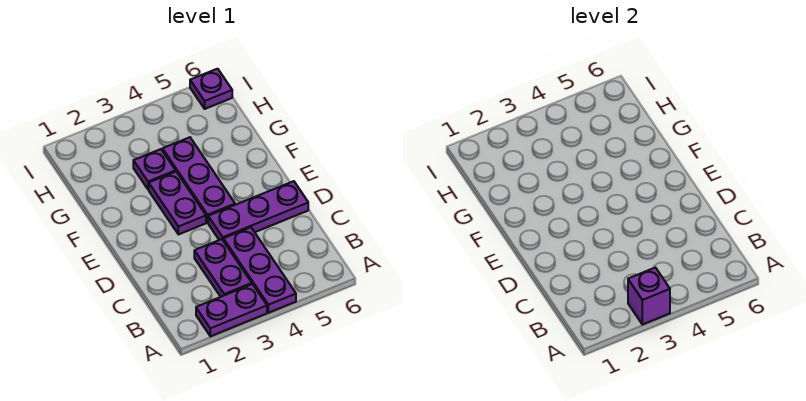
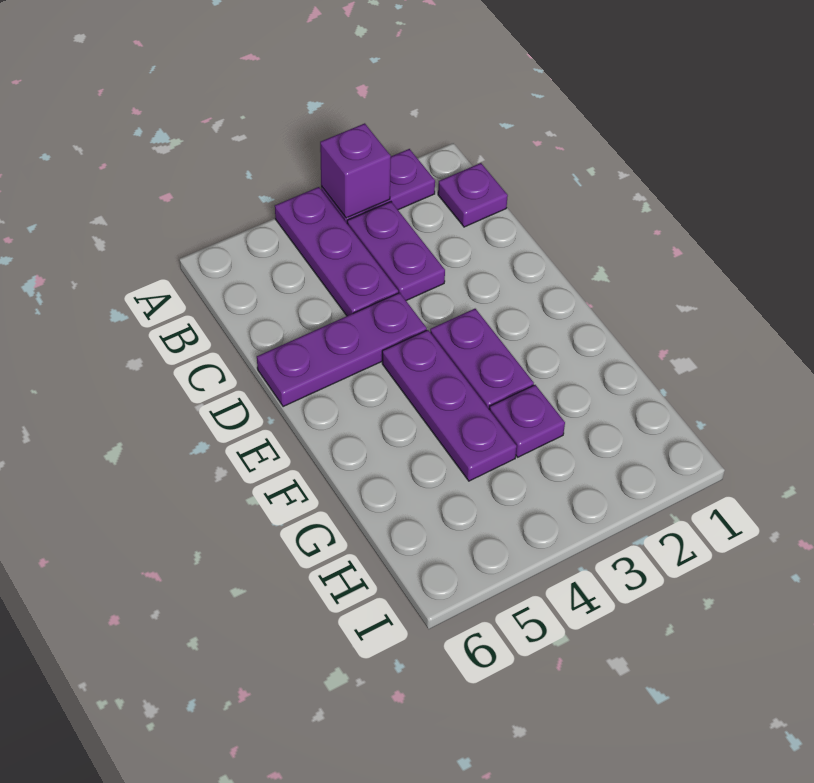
purple plate I6 level 1 -> purple plate B1 level 1

